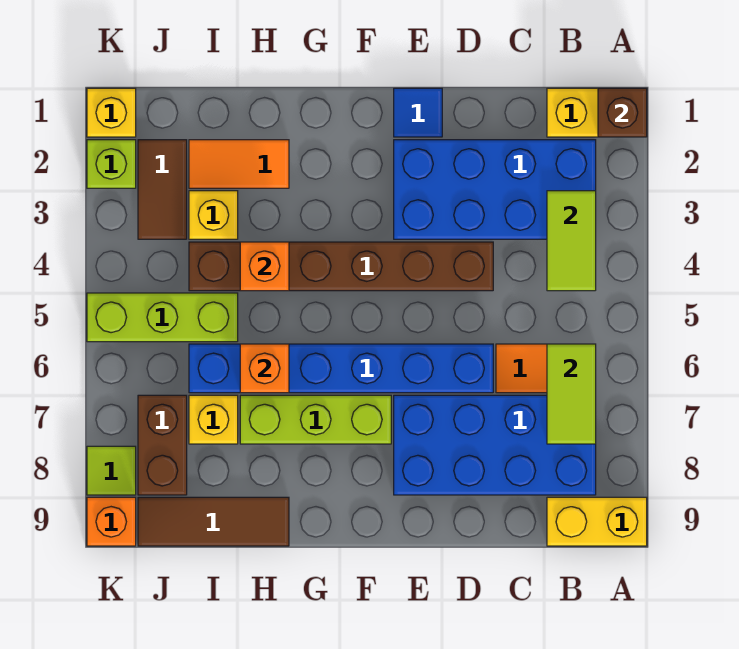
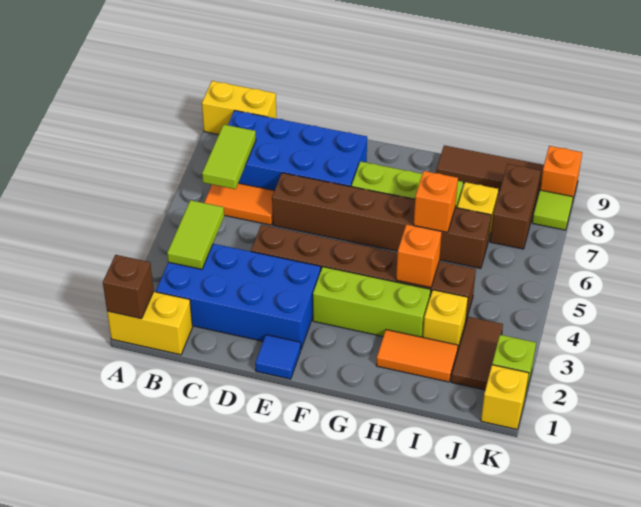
blue brick D6:I6 level 1 -> brown brick D6:I6 level 1
lime brick I5:K5 level 1 -> lime brick F3:H3 level 1

